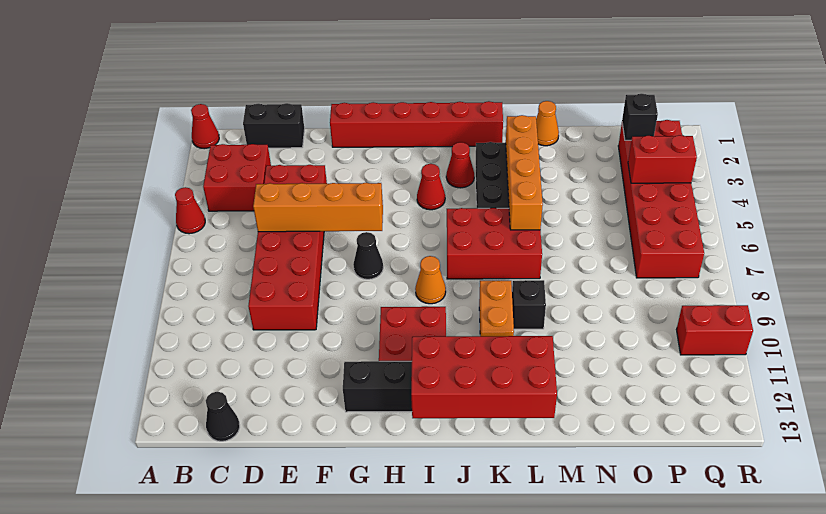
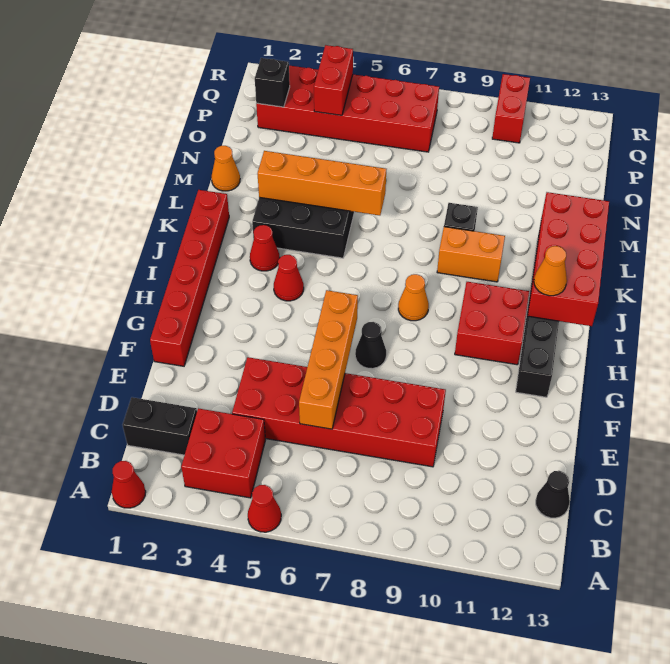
black brick C1:D1 level 1 -> black brick C1:C2 level 1
none -> orange cone I12 level 3
red brick J6:L7 level 1 -> none

